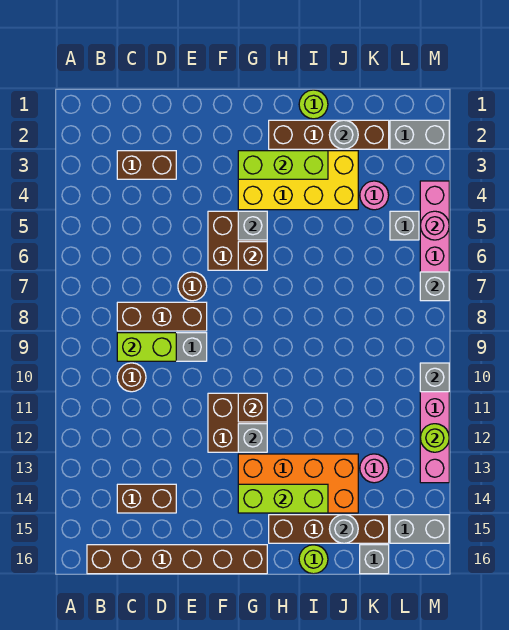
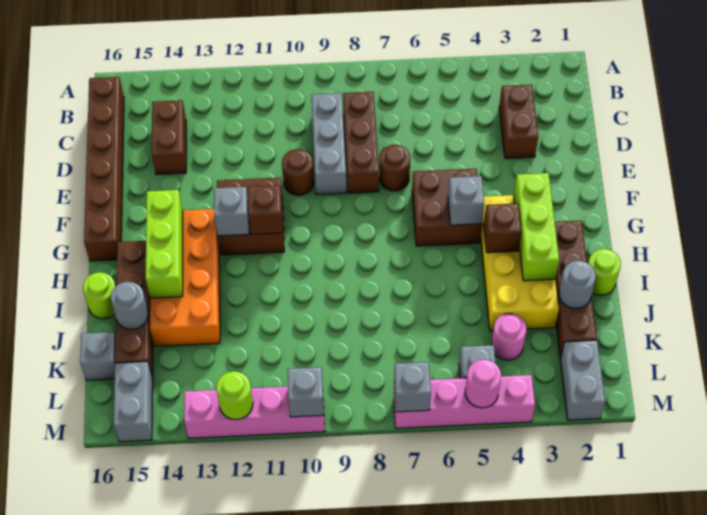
lime brick C9:D9 level 2 -> none
brown round brick C10 level 1 -> brown round brick E10 level 1
brown brick G6 level 2 -> brown brick H4 level 2
pink round brick K13 level 1 -> none

